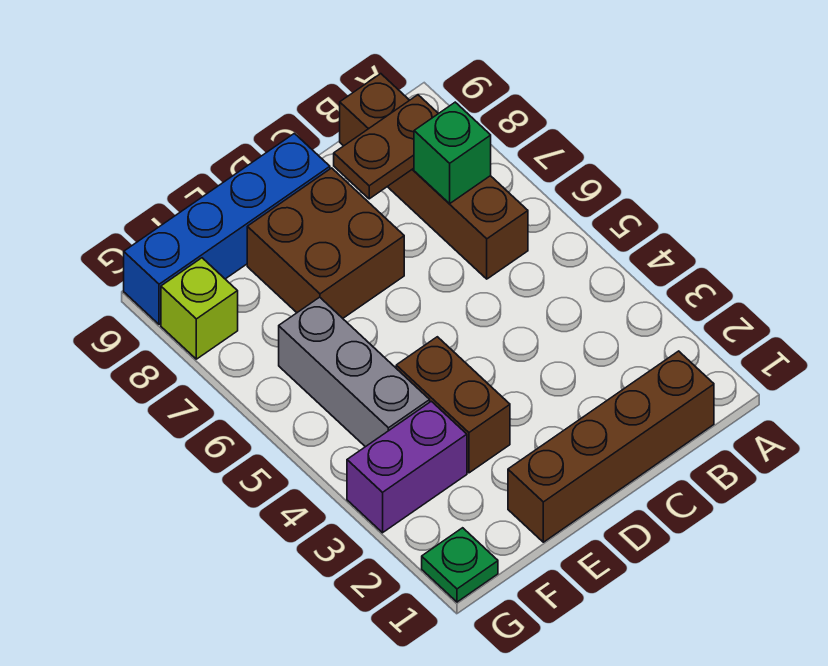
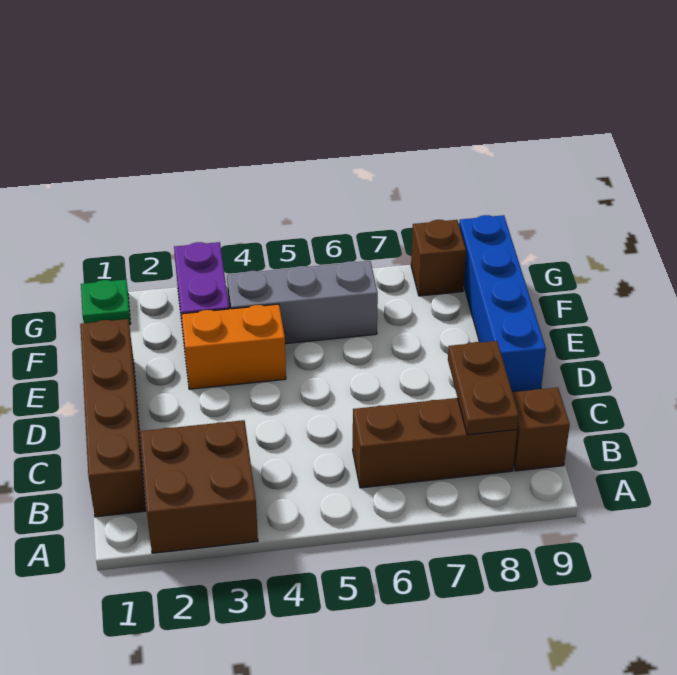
green brick B7 level 2 -> none
brown brick D7:E8 level 1 -> brown brick A2:B3 level 1
brown brick E3:E4 level 1 -> orange brick E3:E4 level 1
lime brick G8 level 1 -> brown brick G8 level 1

